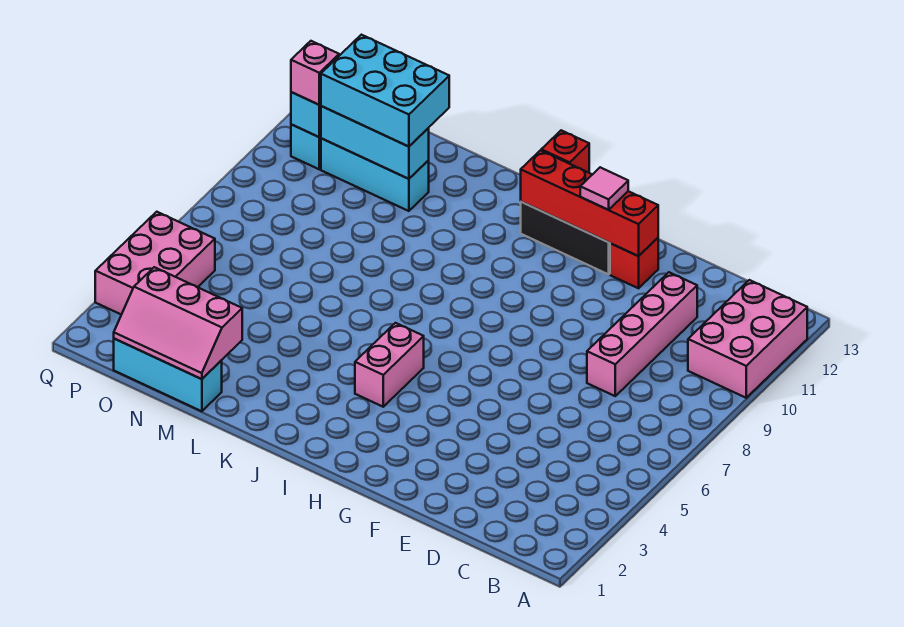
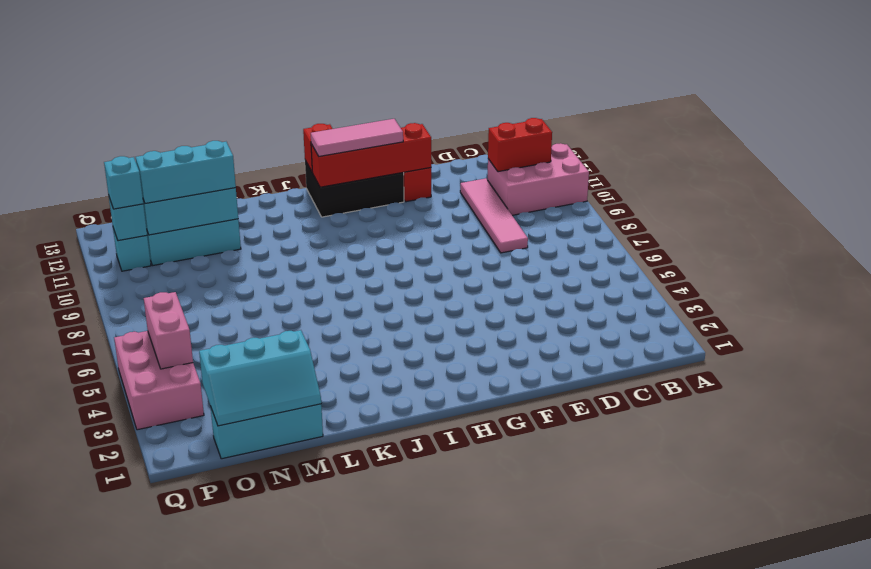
pink brick A10:B12 level 1 -> pink brick A10:C11 level 1
none -> red brick B11:C11 level 2
pink brick D8:D11 level 1 -> pink tile D8:D11 level 1
pink tile G12 level 3 -> pink tile G12:I12 level 3
pink brick I4:I5 level 1 -> pink brick P4:P5 level 2
pink slope M1:O2 level 2 top 2 -> cyan slope M1:O2 level 2 top 2
cyan brick M11:O12 level 3 -> cyan brick M11:O11 level 3
pink brick P11 level 3 -> cyan brick P11 level 3

